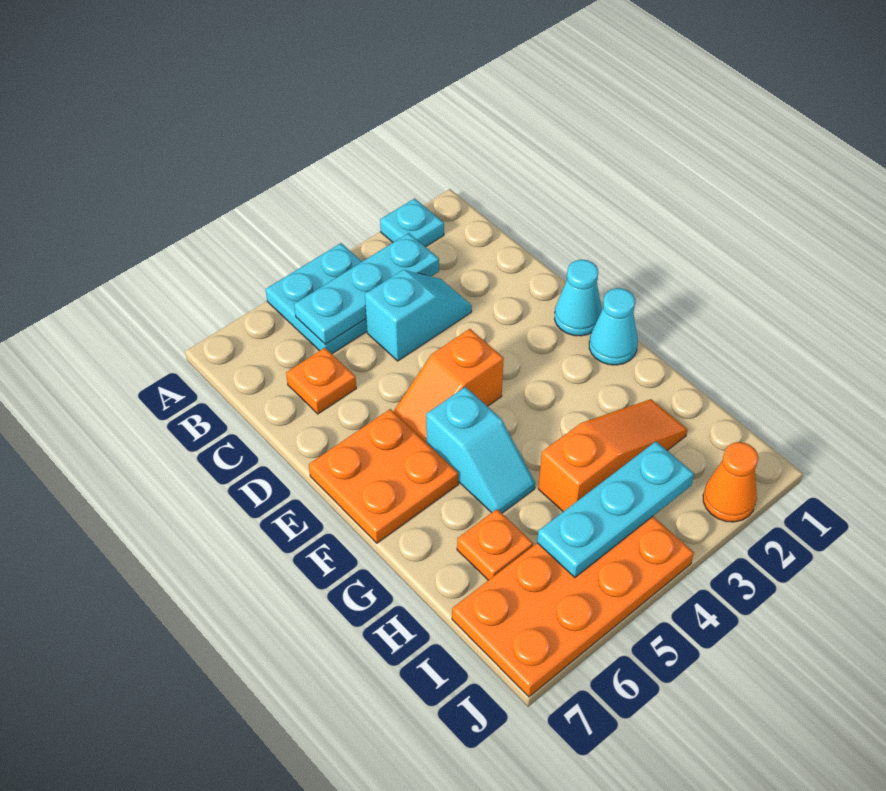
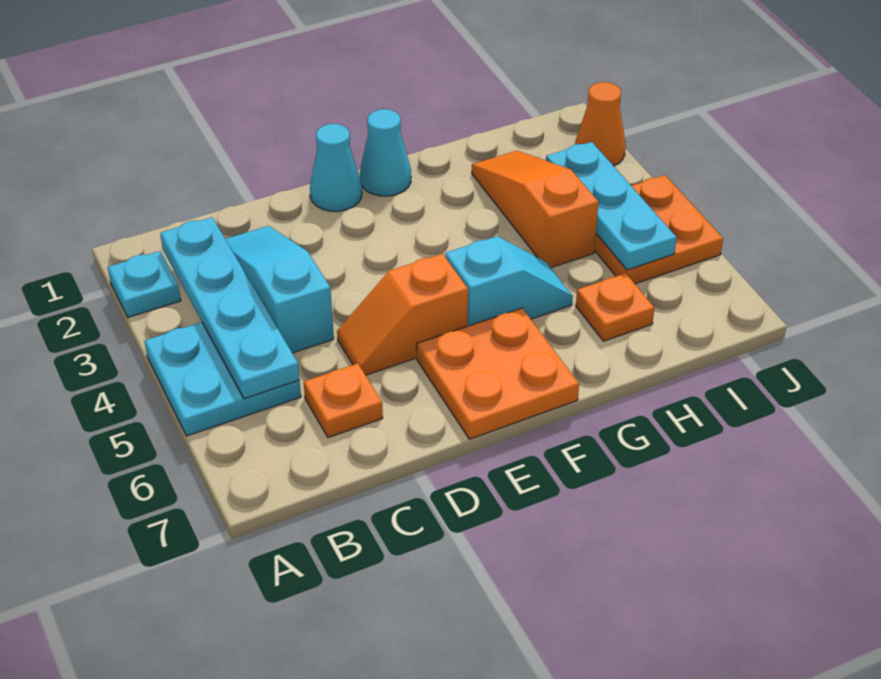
cyan plate B3:B5 level 2 -> cyan plate B2:B5 level 2
cyan slope C3:C4 level 1 top 4 -> cyan slope C2:C4 level 1 top 4
orange slope E4:E5 level 1 top 4 -> orange slope D5:E5 level 1 top E
orange plate I4:J7 level 1 -> orange plate I4:J5 level 1

